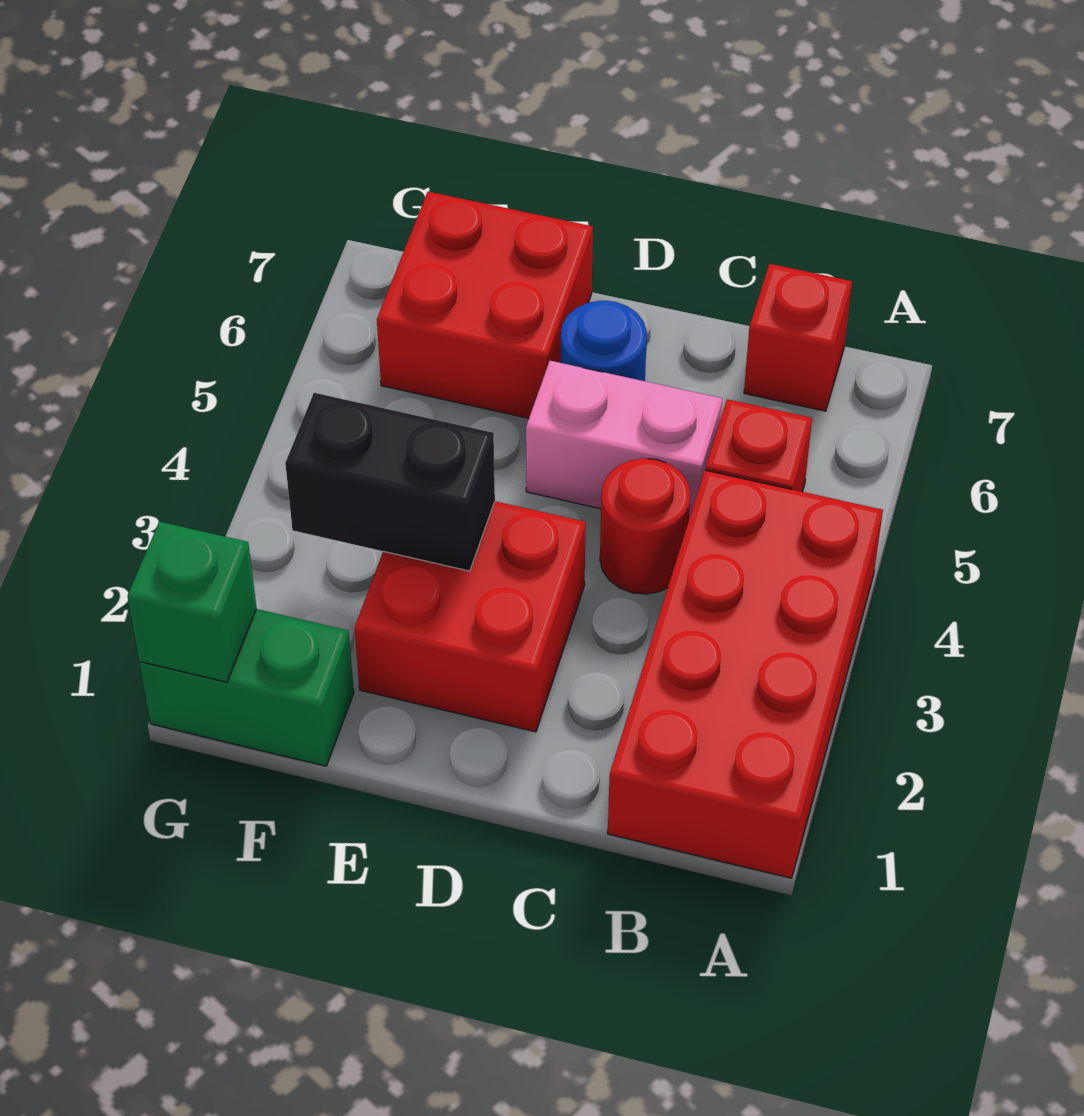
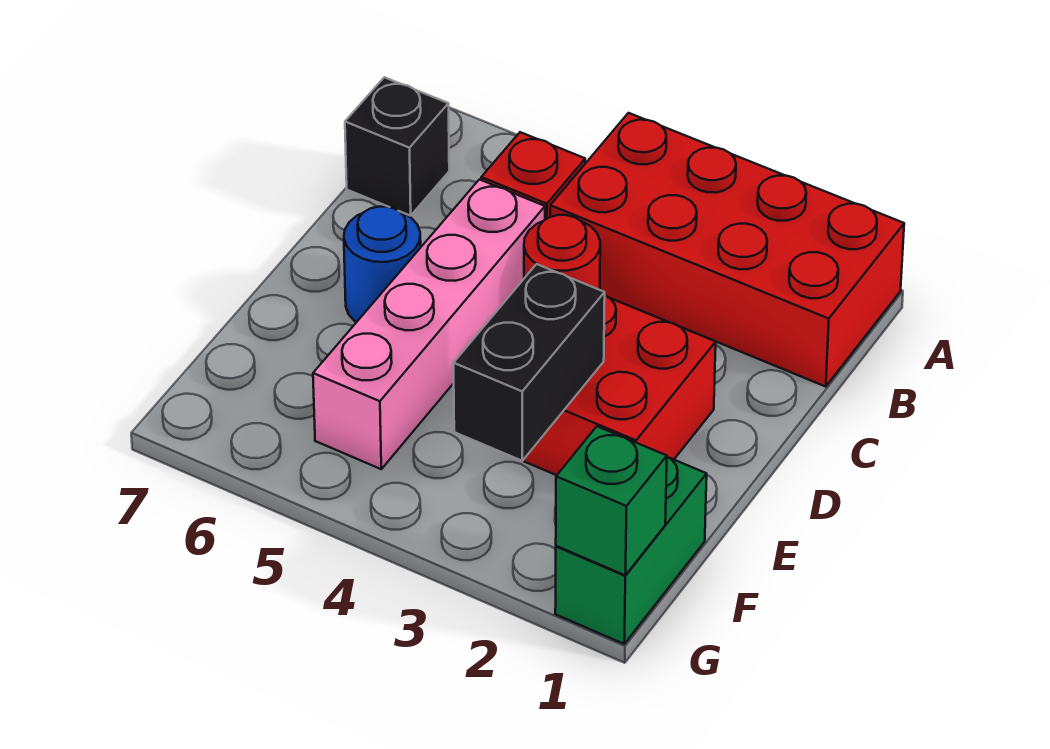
red brick B7 level 1 -> black brick B7 level 1
pink brick C5:D5 level 1 -> pink brick C5:F5 level 1
red brick E6:F7 level 1 -> none

